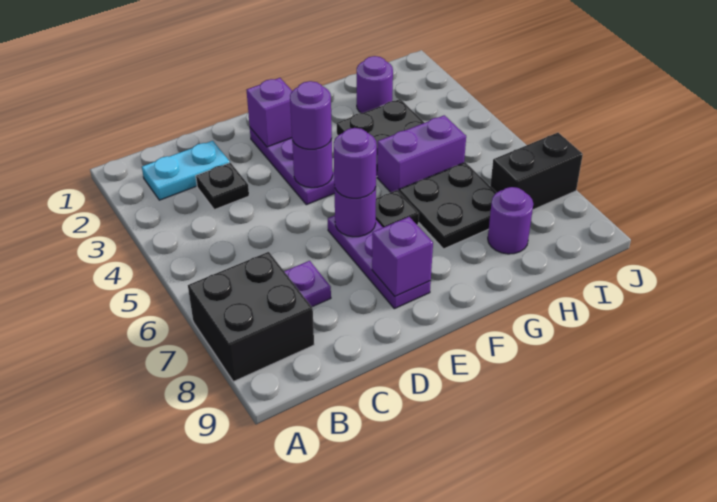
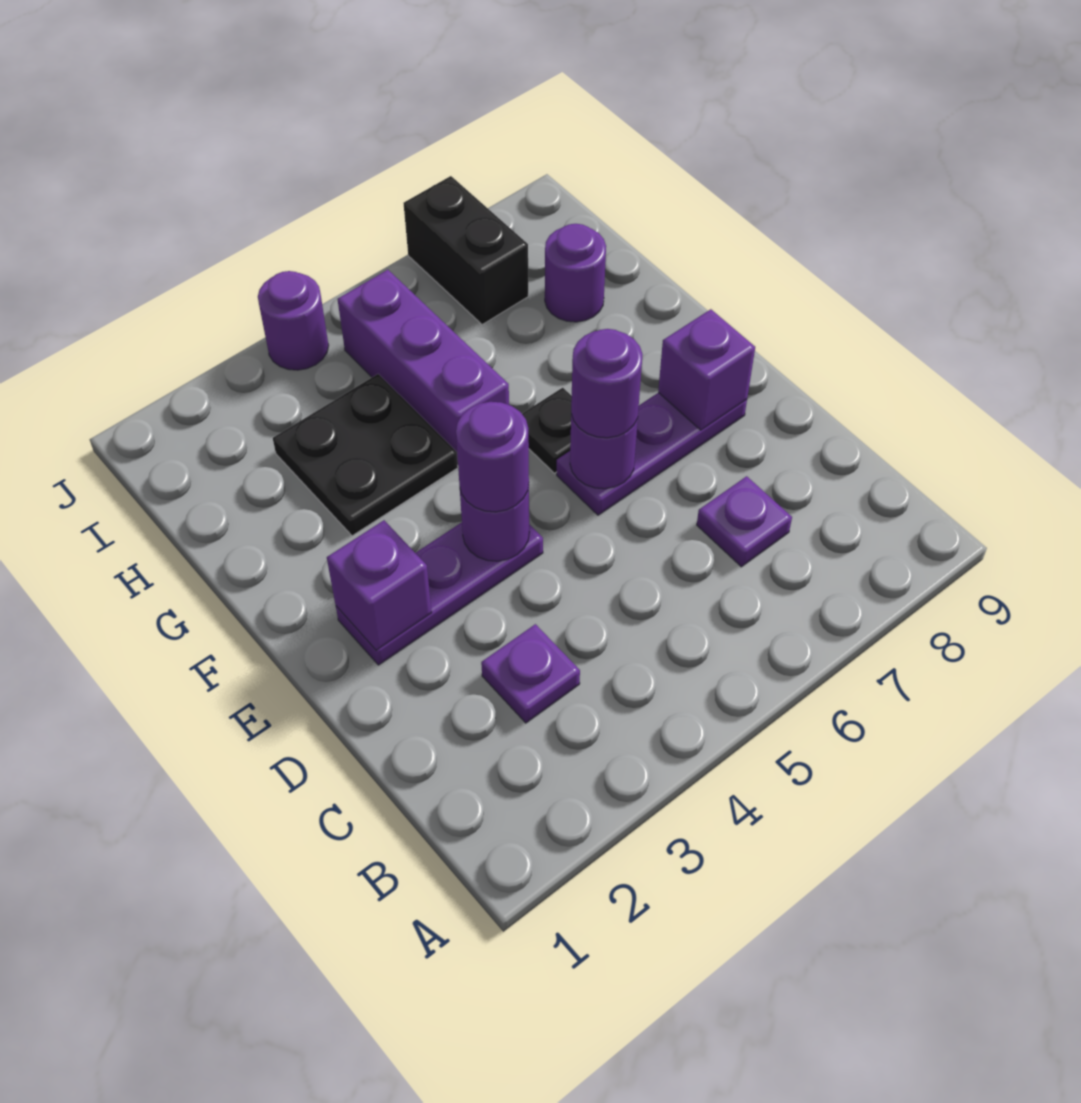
black brick A7:B8 level 1 -> none
cyan plate B2:C2 level 1 -> none
black plate C3 level 1 -> purple plate C3 level 1
purple brick G5:H5 level 1 -> purple brick G5:I5 level 1
black plate G6:H7 level 1 -> none
purple round brick H2 level 1 -> purple round brick J4 level 1

